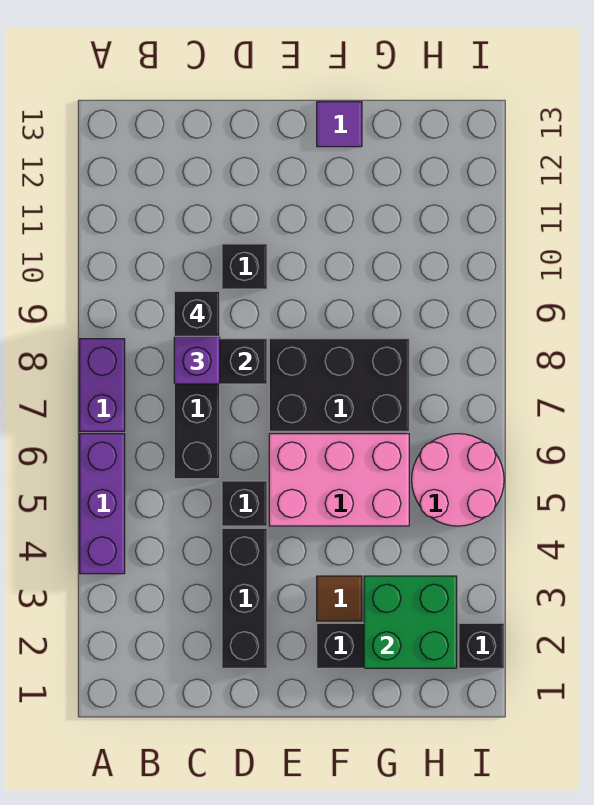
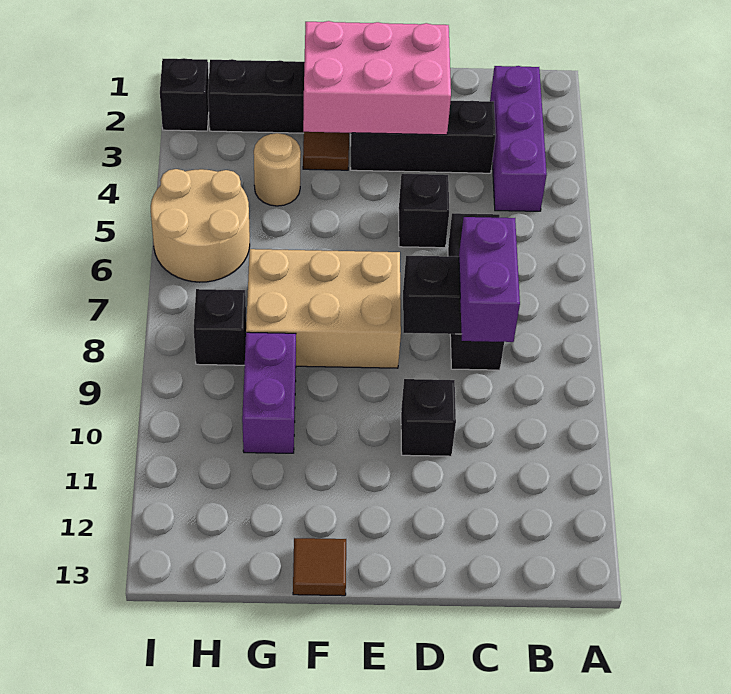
purple brick A4:A6 level 1 -> purple brick B2:B4 level 1
purple brick A7:A8 level 1 -> purple brick G9:G10 level 1
black brick C9 level 4 -> black brick H8 level 1
black brick D2:D4 level 1 -> black brick C3:E3 level 1
pink brick E5:G6 level 1 -> pink brick D2:F3 level 2
black brick E7:G8 level 1 -> tan brick E7:G8 level 1
purple tile F13 level 1 -> brown tile F13 level 1
green brick G2:H3 level 2 -> none
none -> tan round brick G4 level 1
pink round brick H5:I6 level 1 -> tan round brick H5:I6 level 1

